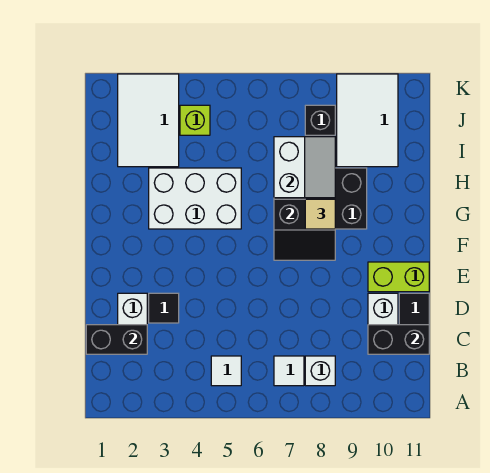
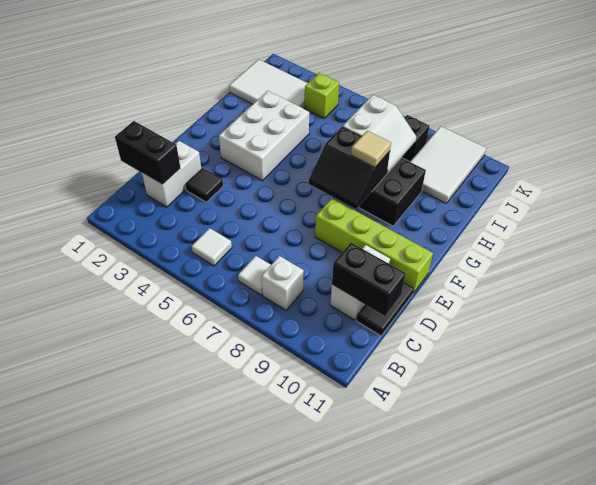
lime brick E10:E11 level 1 -> lime brick E8:E11 level 1
white brick G3:H5 level 1 -> white brick F3:H4 level 1
white tile I2:K3 level 1 -> white tile I1:J3 level 1

